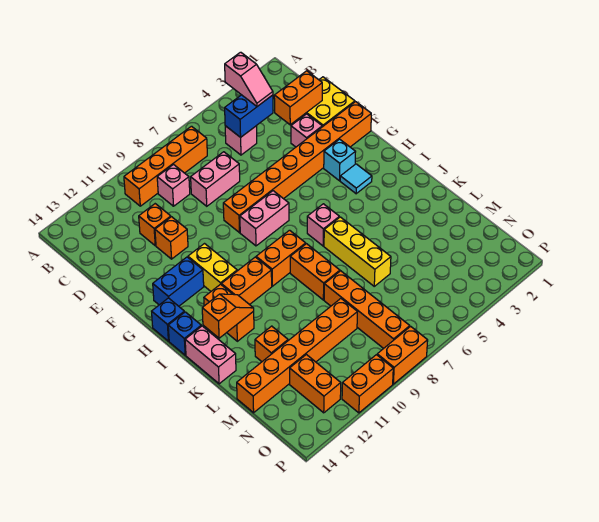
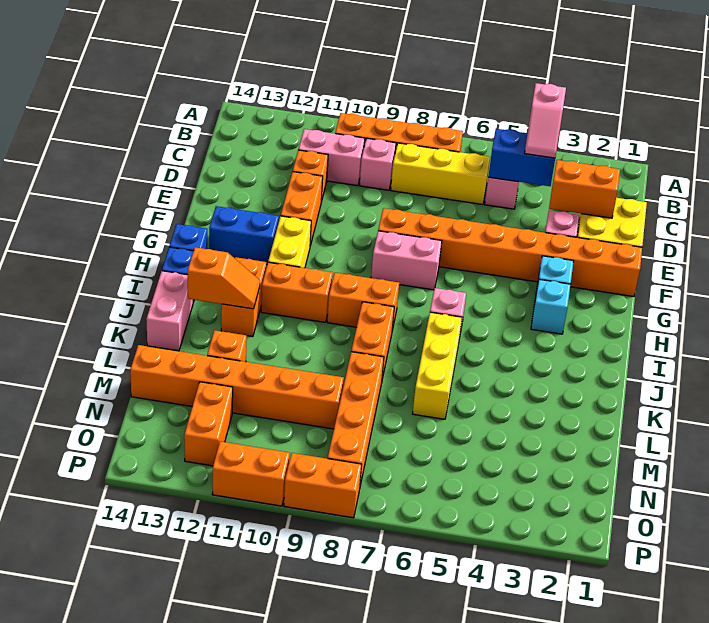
none -> yellow brick C6:C8 level 1
pink brick D7:D8 level 1 -> pink brick C10:C11 level 1
orange brick E11 level 1 -> orange brick E11:F11 level 1
cyan tile H3 level 1 -> cyan brick H3 level 1

